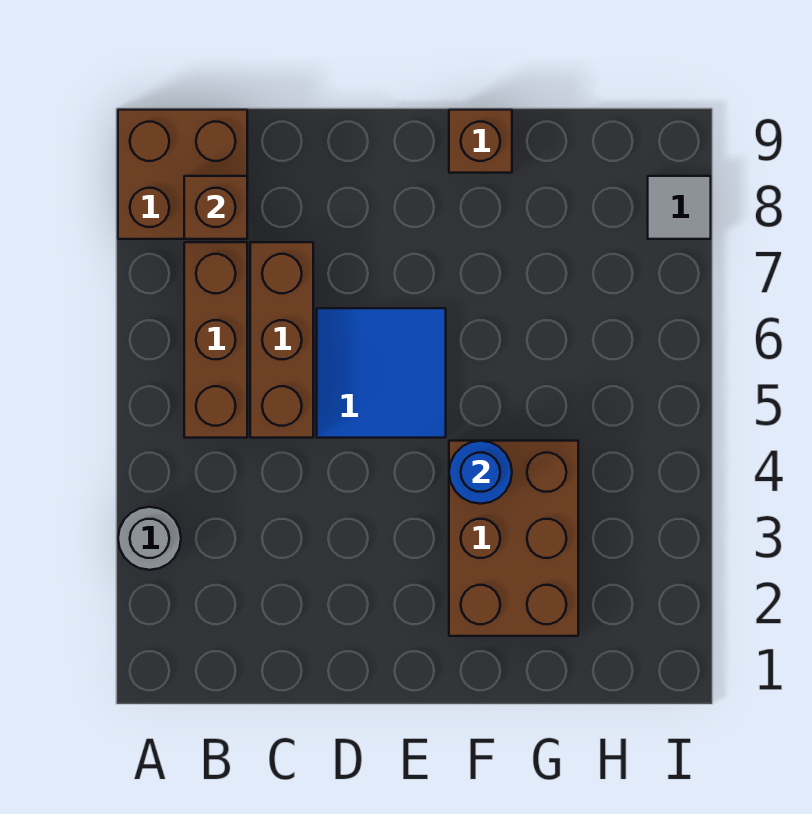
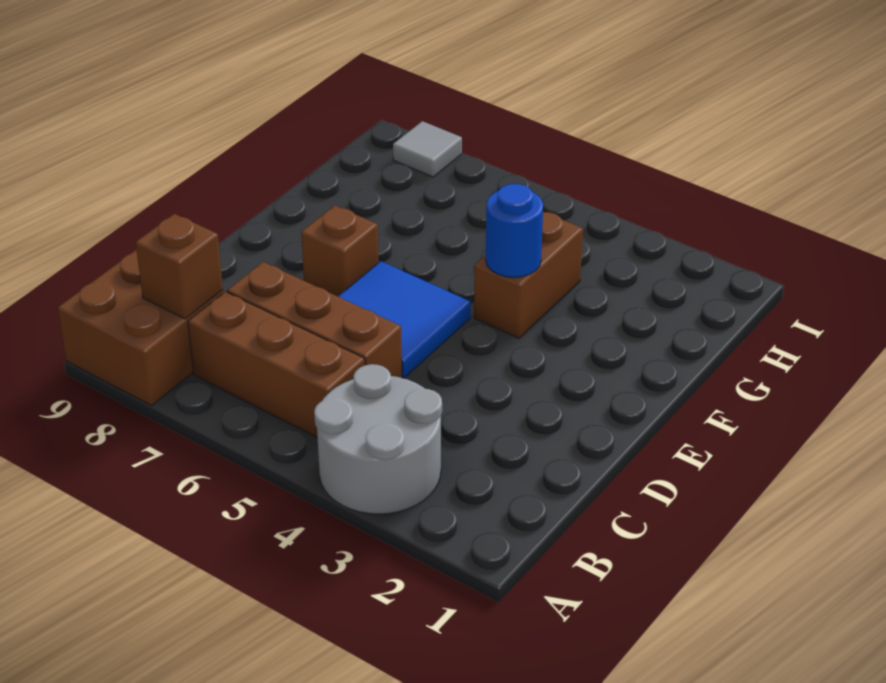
grey round brick A3 level 1 -> grey round brick A3:B4 level 1
brown brick F2:G4 level 1 -> brown brick F4:G4 level 1
brown brick F9 level 1 -> brown brick E7 level 1

